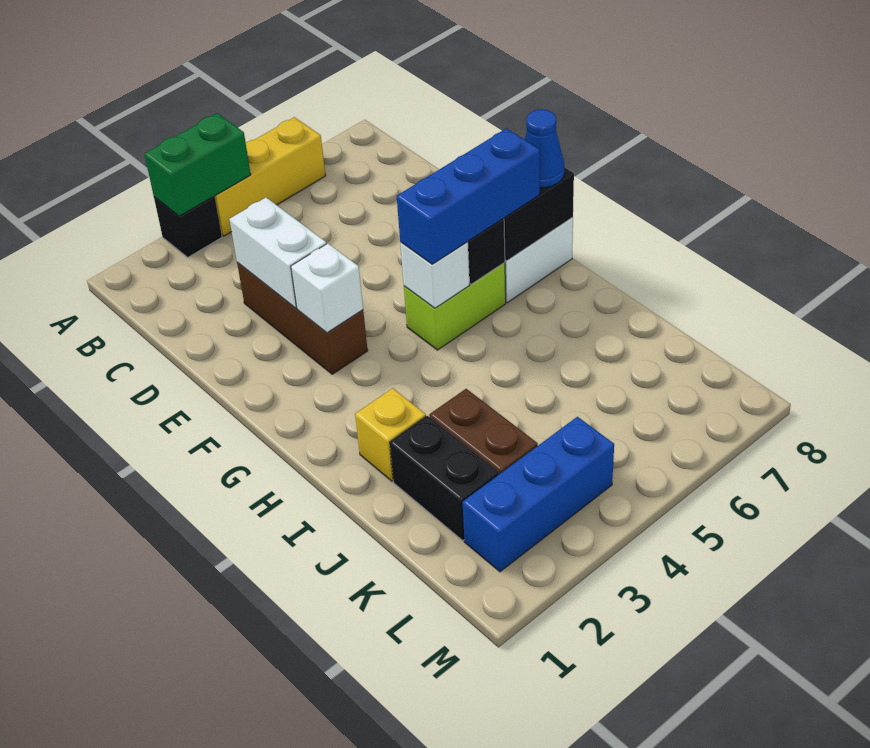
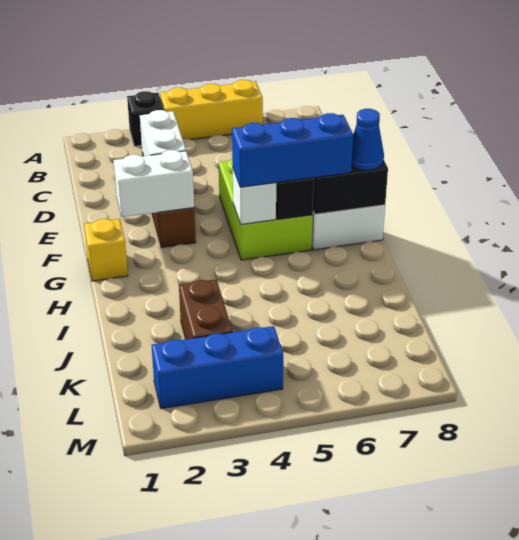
green brick A3:A4 level 2 -> none
white brick F3 level 2 -> white brick F2:F3 level 2
lime brick G5:G6 level 1 -> lime brick E5:G6 level 1
yellow brick I2 level 1 -> yellow brick G1 level 1
black brick J2:K2 level 1 -> none

